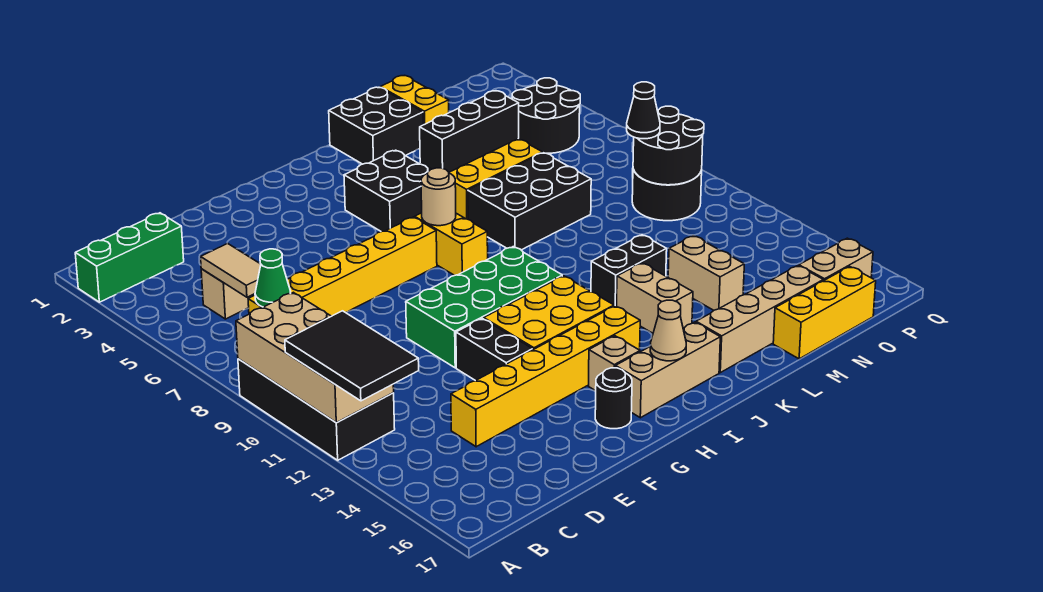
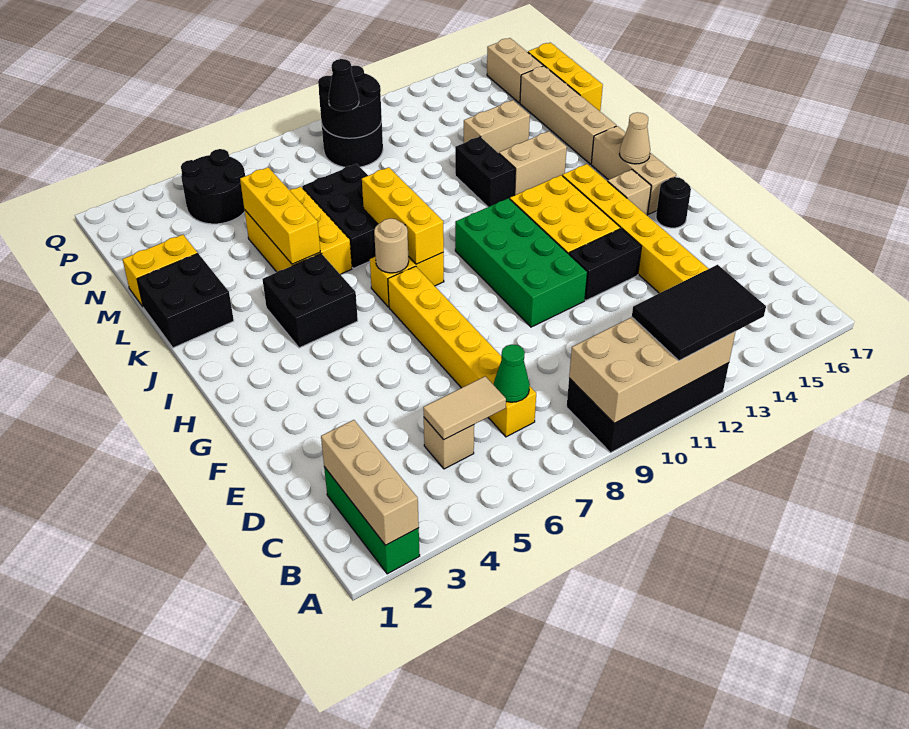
none -> tan brick A2:C2 level 2
none -> yellow brick I8:K8 level 2
black brick K5:M5 level 2 -> yellow brick K5:M5 level 2

